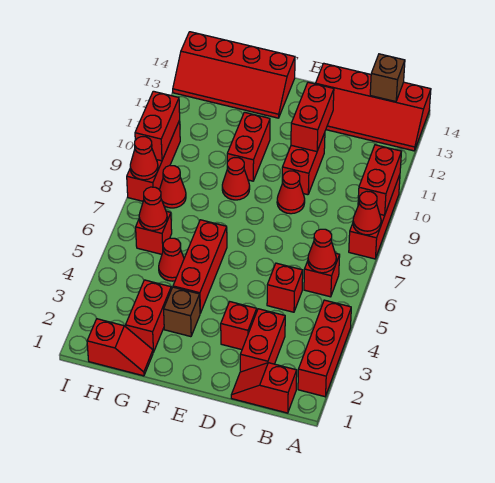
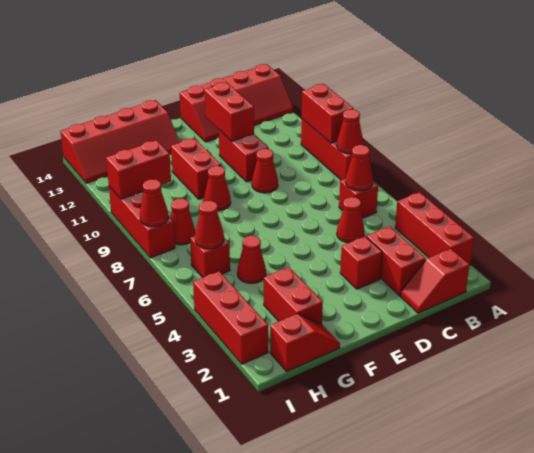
brown brick B14 level 2 -> none
red brick C5 level 1 -> red cone C5 level 1
brown brick F3 level 1 -> none
red brick F4:F6 level 1 -> red brick I2:I4 level 1
red brick I9:I10 level 2 -> red brick H10:I10 level 2

